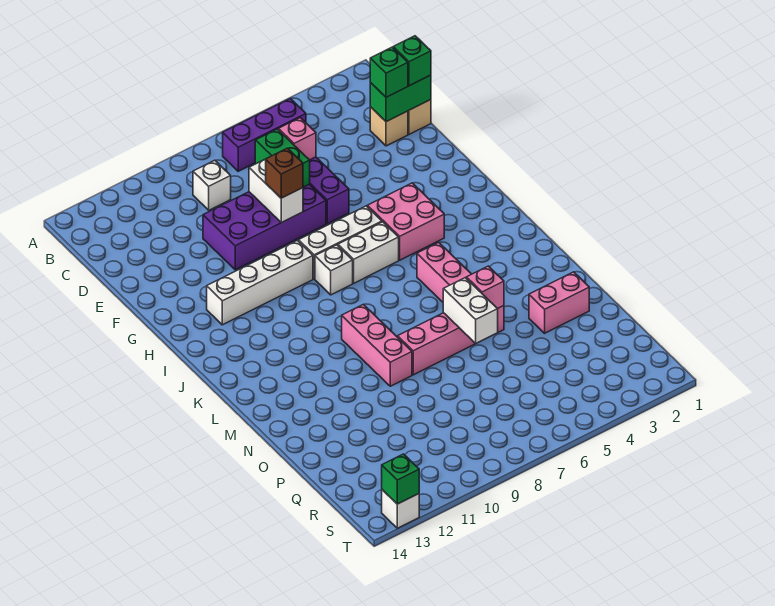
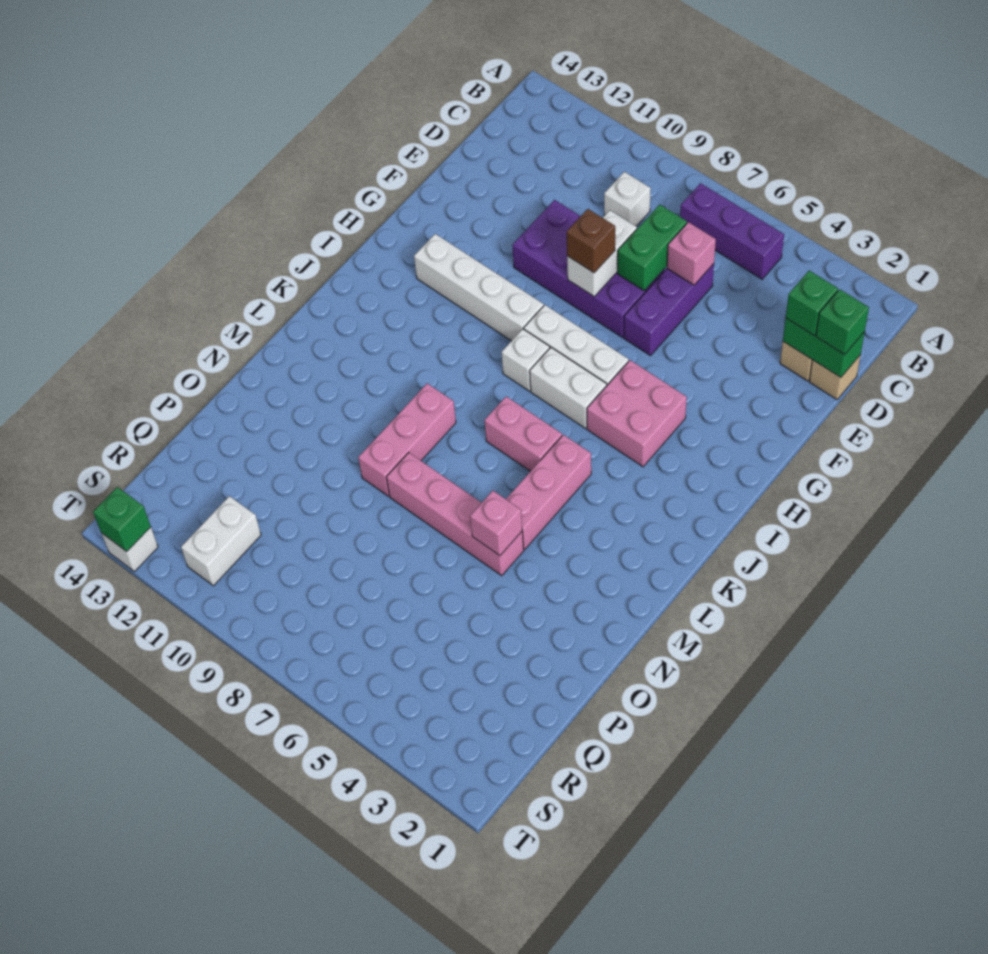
white brick N6:O6 level 2 -> white brick R11:S11 level 1
pink brick O2:O3 level 1 -> pink brick K6:K7 level 1

